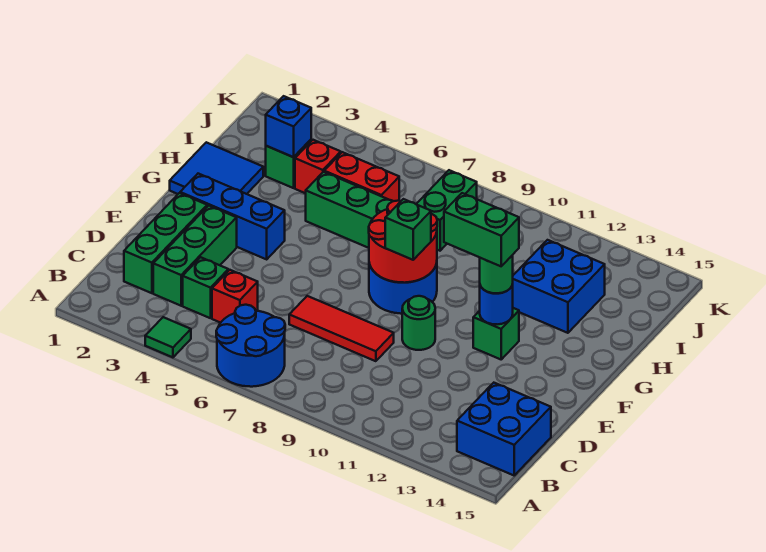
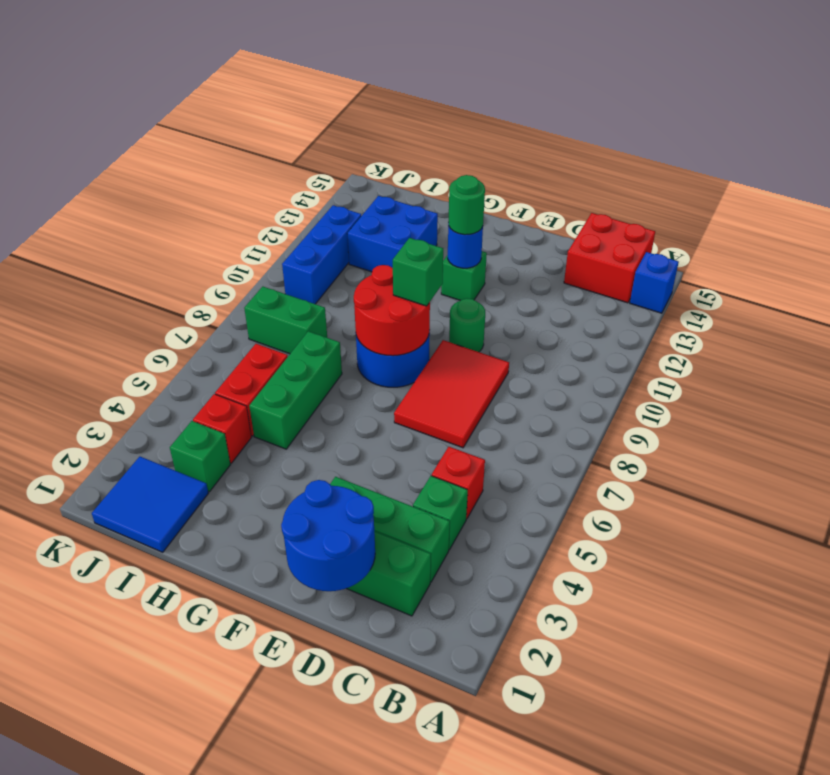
green tile A4 level 1 -> none
blue round brick A6:B7 level 1 -> blue round brick D1:E2 level 2
blue brick B14:C15 level 1 -> red brick B14:C15 level 1
red tile D7:D9 level 1 -> red tile D7:E9 level 1
blue brick F2:F4 level 1 -> blue brick J10:J12 level 1
green brick F11:F12 level 4 -> none
blue tile G1:H2 level 1 -> blue tile I1:J2 level 1
blue brick I3 level 2 -> blue brick A14 level 1

